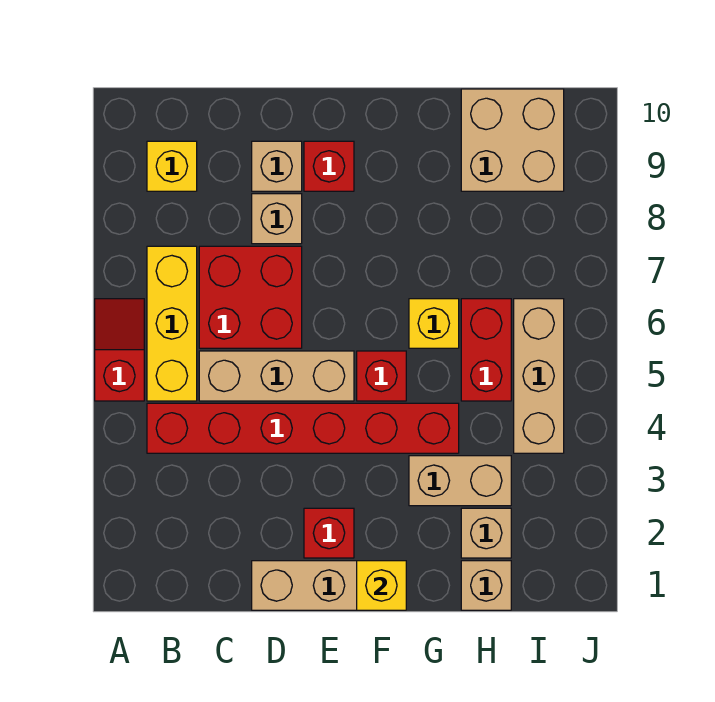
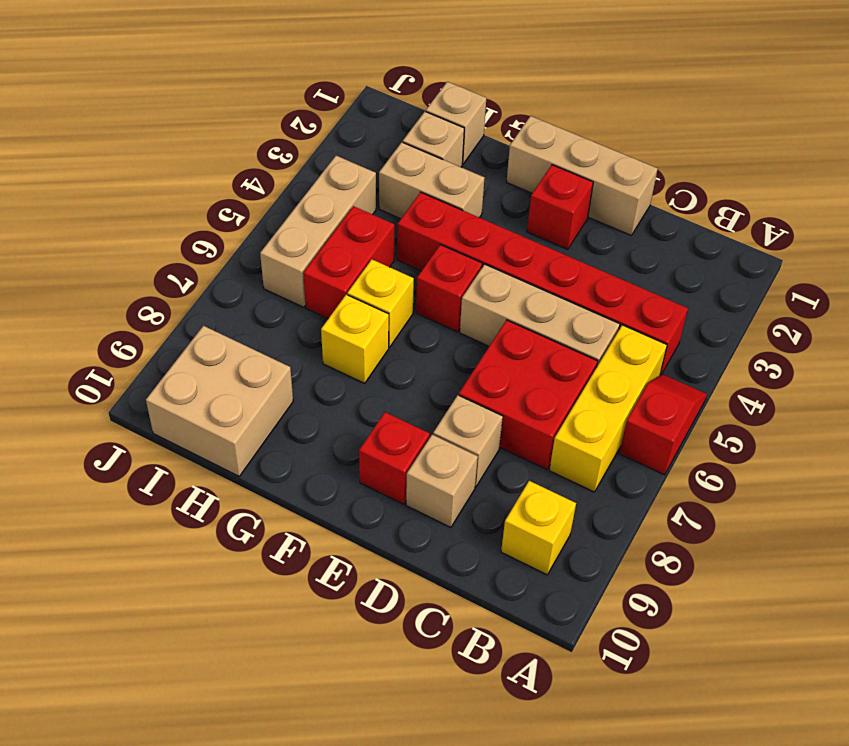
red slope A5:A6 level 1 top 5 -> red slope A5:A6 level 1 top 6
yellow brick F1 level 2 -> yellow brick G7 level 1

